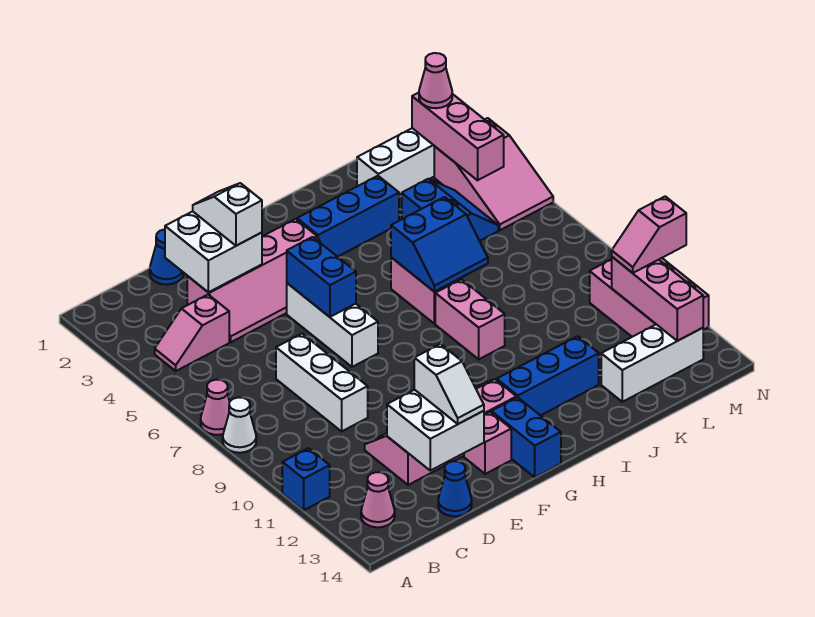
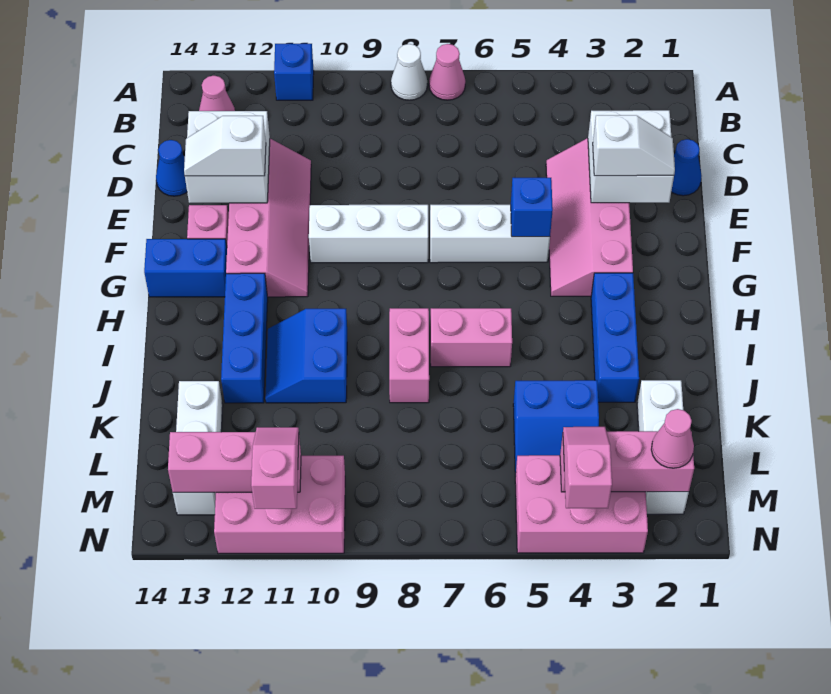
pink slope B4:C4 level 1 top C -> pink slope M4:N4 level 3 top N
white brick D7:D9 level 1 -> white brick F8:F10 level 1
blue brick F5:F6 level 2 -> blue brick F5 level 2
blue slope I6:J7 level 2 top 6 -> blue slope I10:J11 level 1 top 10
pink brick I8:I9 level 1 -> pink brick I8:J8 level 1
pink slope M3:N5 level 1 top 3 -> pink brick M3:N5 level 1

